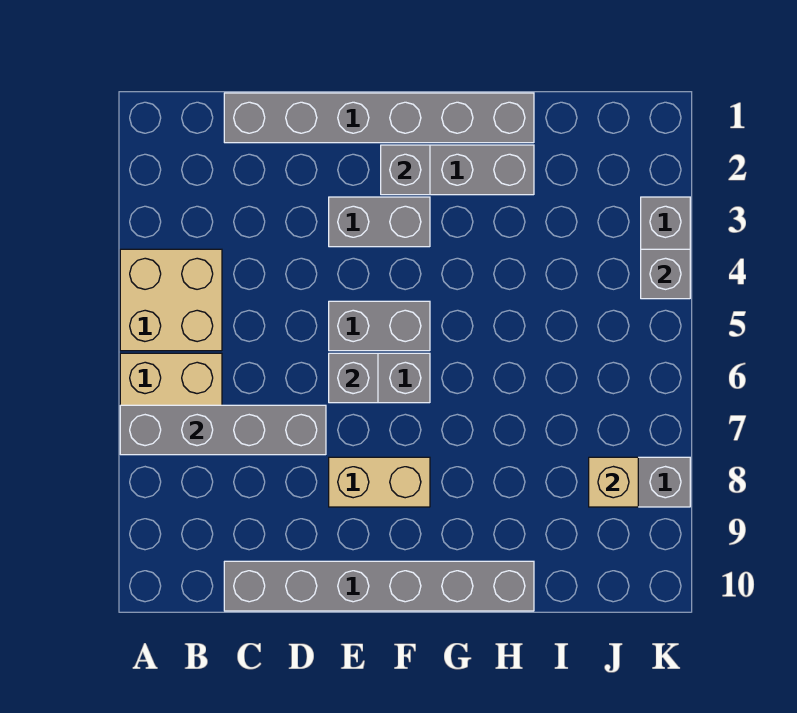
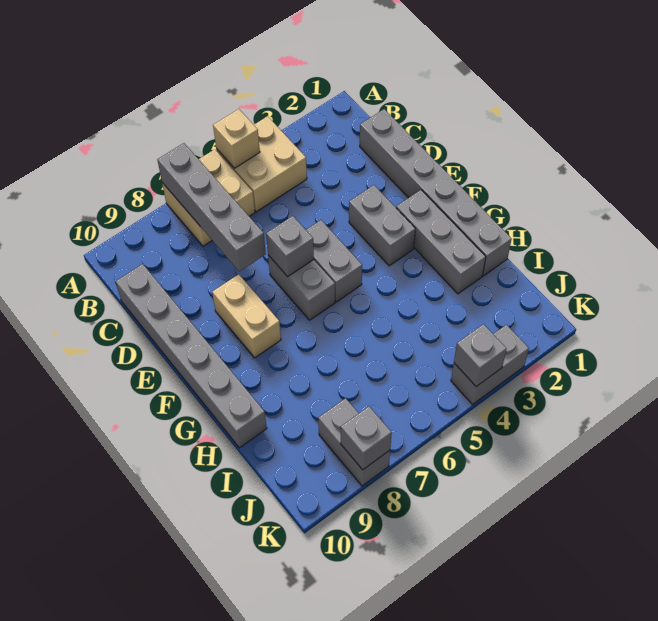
grey brick F2 level 2 -> grey brick K8 level 2
tan brick J8 level 2 -> tan brick A5 level 2

